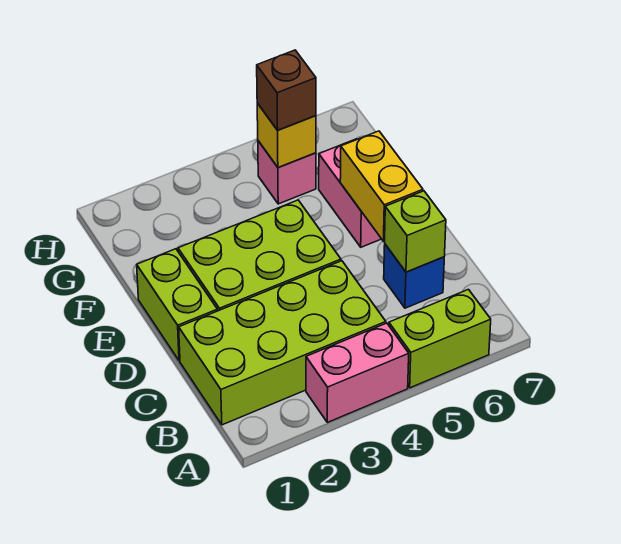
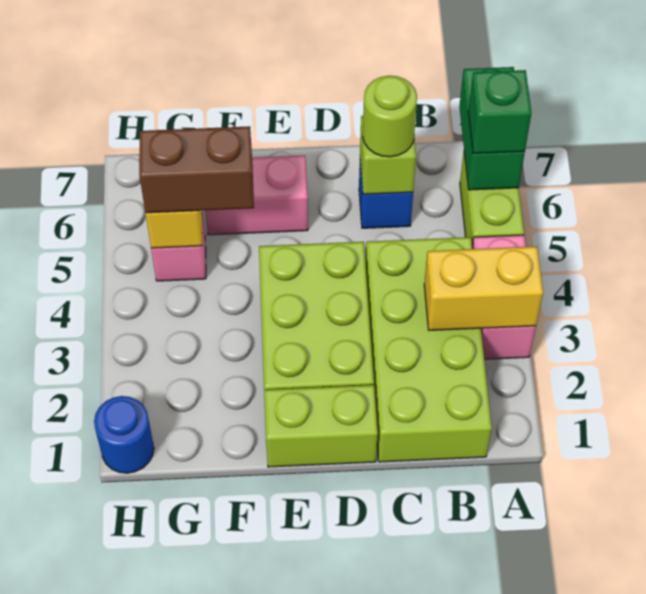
none -> green brick A6:A7 level 2
none -> green brick A6 level 3
none -> lime round brick C6 level 3
yellow brick D6:E6 level 2 -> yellow brick A3:B3 level 2
brown brick G5 level 3 -> brown brick F5:G5 level 3
none -> blue round brick H1 level 1

